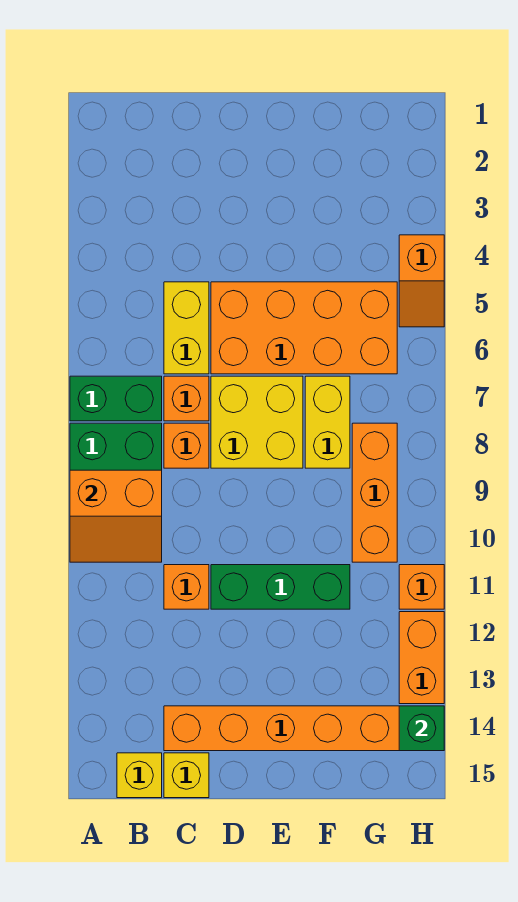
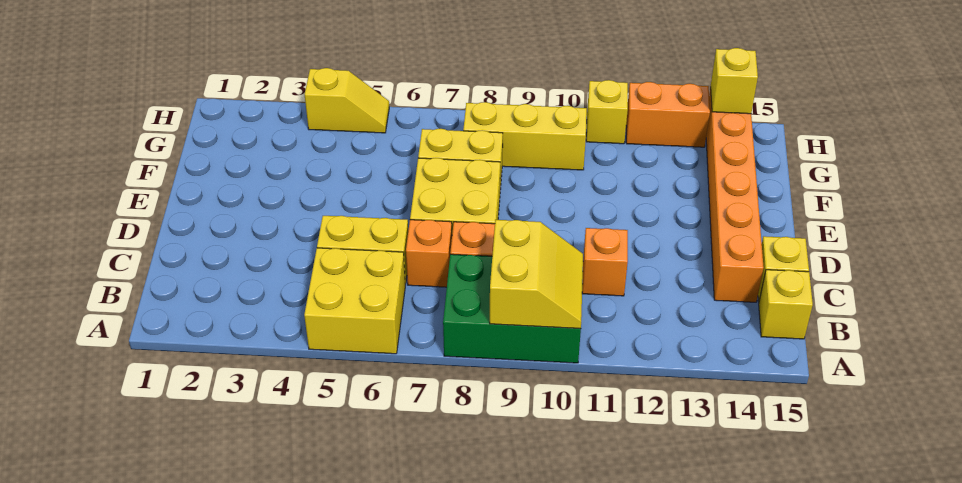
none -> yellow brick A5:B6 level 1
green brick A7:B7 level 1 -> none
orange slope A9:B10 level 2 top 9 -> yellow slope A9:B10 level 2 top 9
orange brick D5:G6 level 1 -> none
green brick D11:F11 level 1 -> none
orange brick G8:G10 level 1 -> yellow brick G8:G10 level 1
orange slope H4:H5 level 1 top 4 -> yellow slope H4:H5 level 1 top 4
orange brick H11 level 1 -> yellow brick H11 level 1
green brick H14 level 2 -> yellow brick H14 level 2

